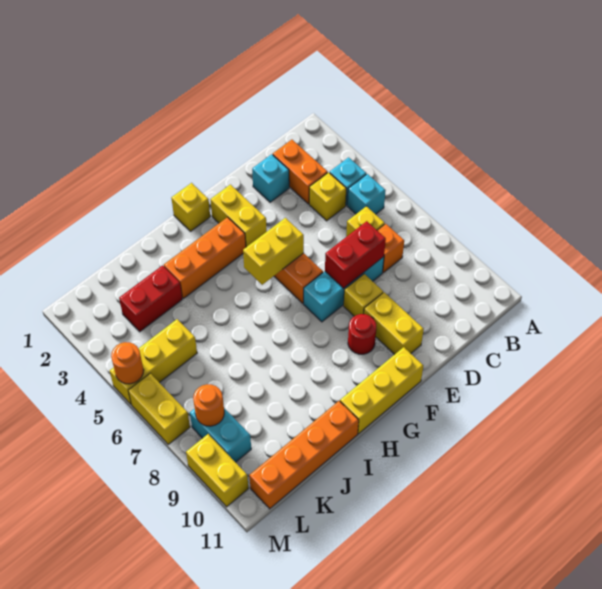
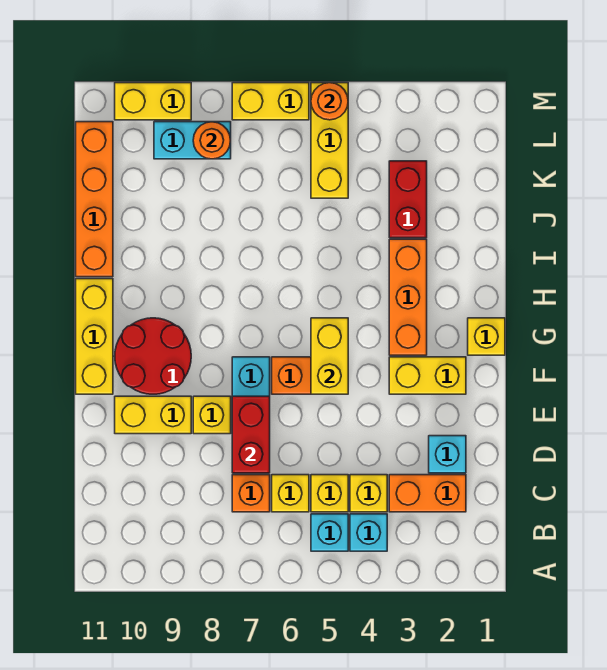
none -> yellow brick C5 level 1
red round brick F9 level 1 -> red round brick F9:G10 level 1

